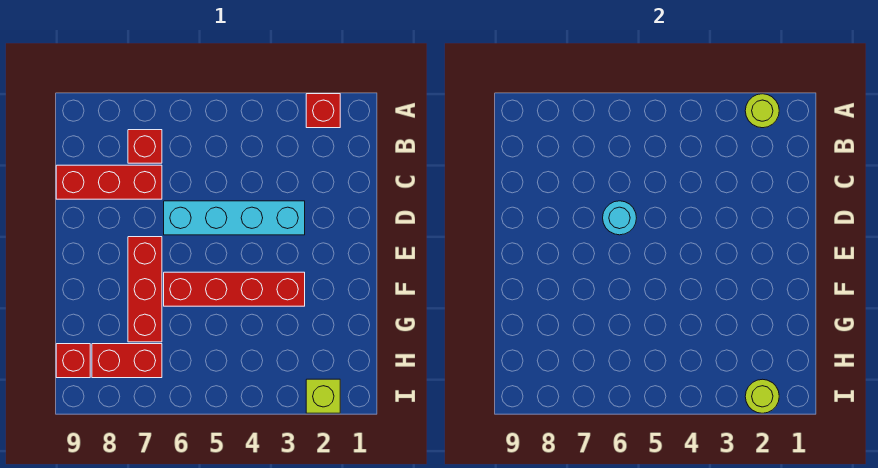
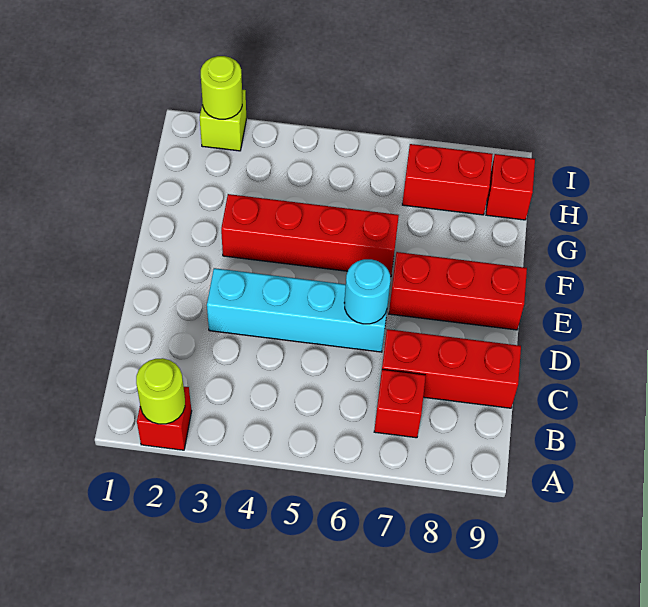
red brick E7:G7 level 1 -> red brick E7:E9 level 1

